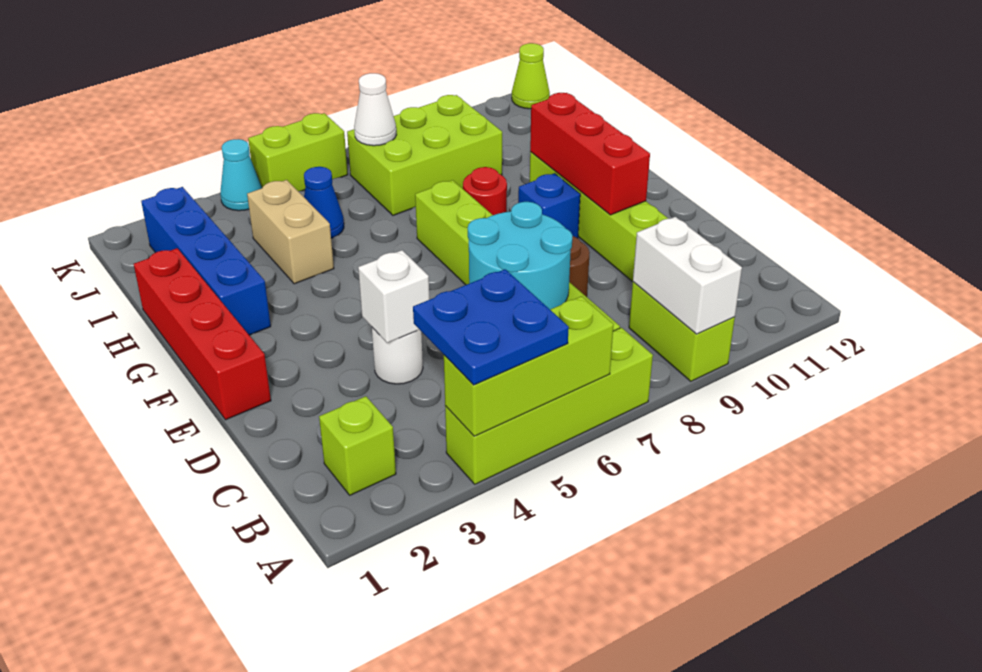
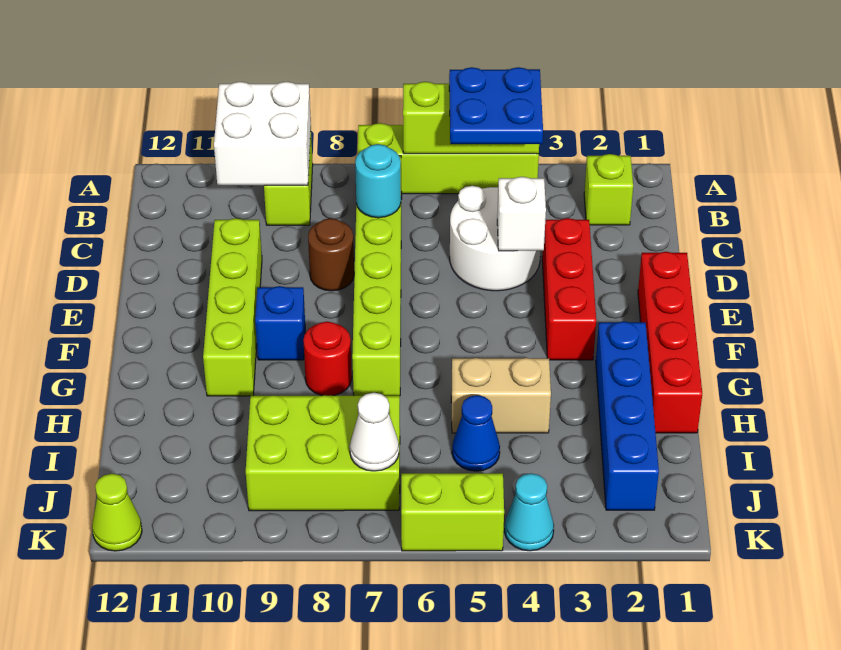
white brick A9:B9 level 2 -> white brick A9:B10 level 2
cyan round brick C6:D7 level 2 -> cyan round brick C7 level 2
white round brick D4 level 1 -> white round brick C4:D5 level 1
red brick E10:G10 level 2 -> red brick D3:F3 level 1
tan brick H4:I4 level 1 -> tan brick H4:H5 level 1

